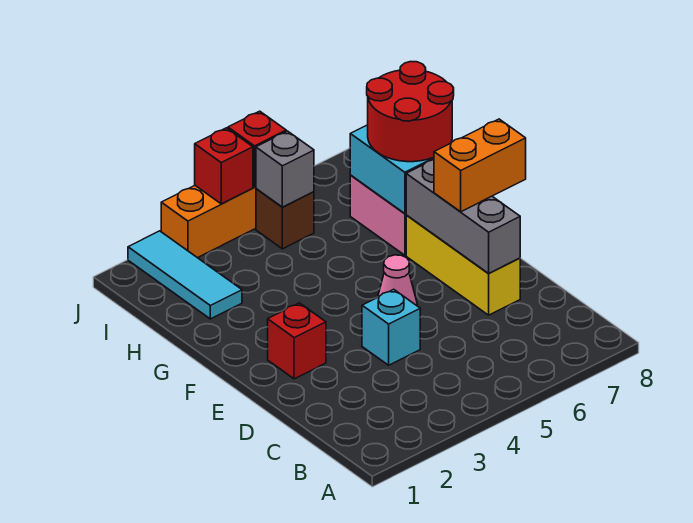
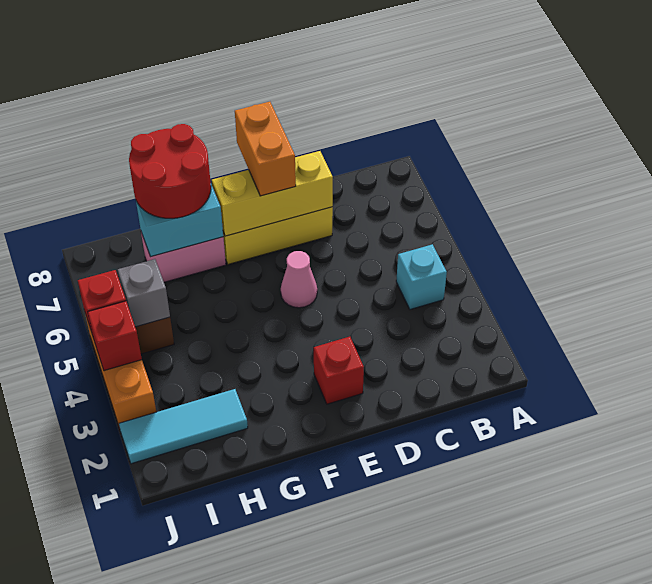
cyan brick D4 level 1 -> cyan brick B4 level 1
grey brick D7:F7 level 2 -> yellow brick D7:F7 level 2

